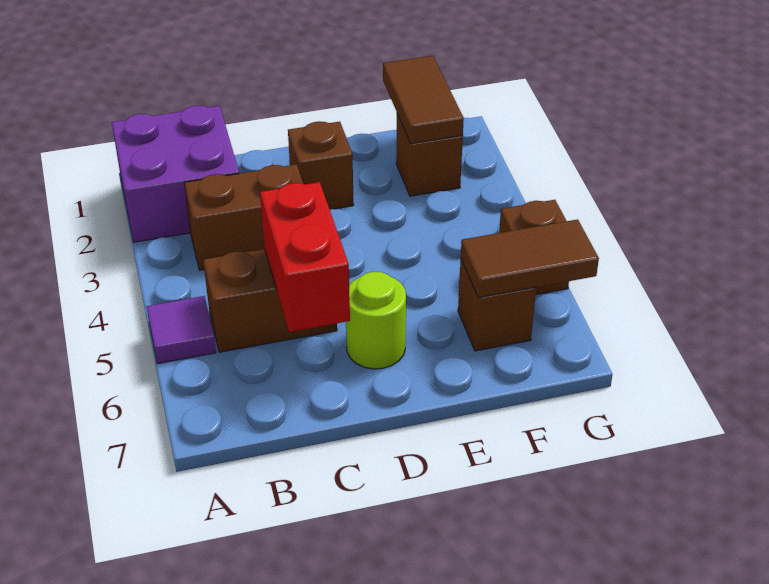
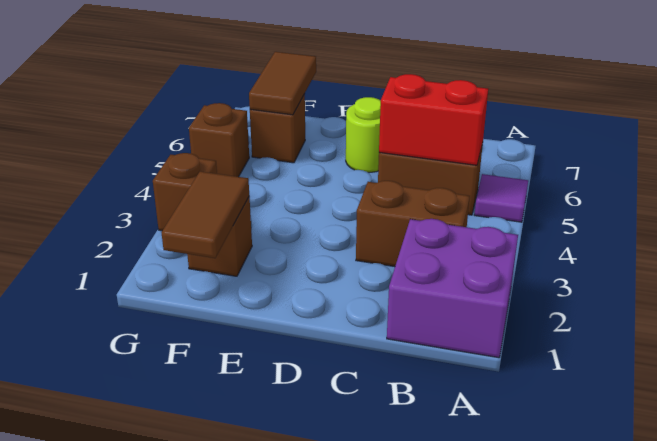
red brick C5:C6 level 2 -> red brick B5:C5 level 2
brown brick D2 level 1 -> brown brick G3 level 1
brown tile F6:G6 level 2 -> brown tile F6:F7 level 2

